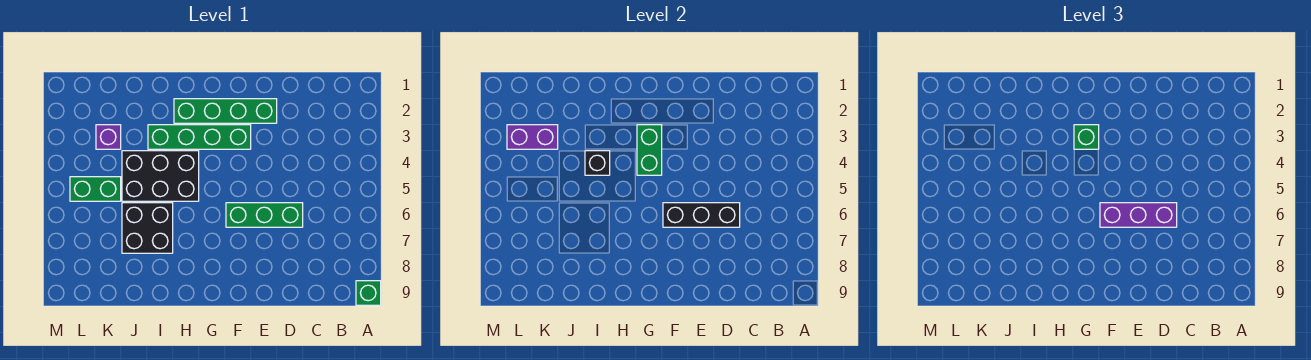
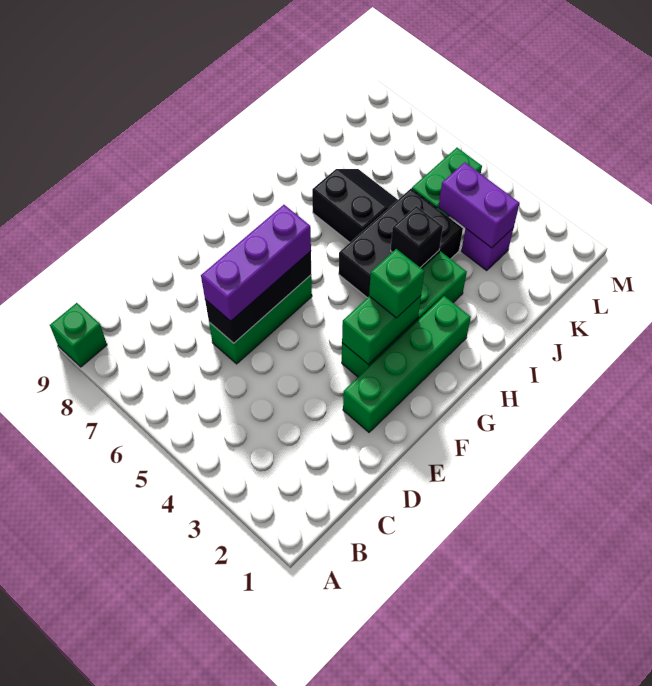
green brick G3:G4 level 2 -> green brick F3:G3 level 2
black brick I6:J7 level 1 -> black slope I6:J7 level 1 top I
purple brick K3:L3 level 2 -> purple brick K3:K4 level 2

